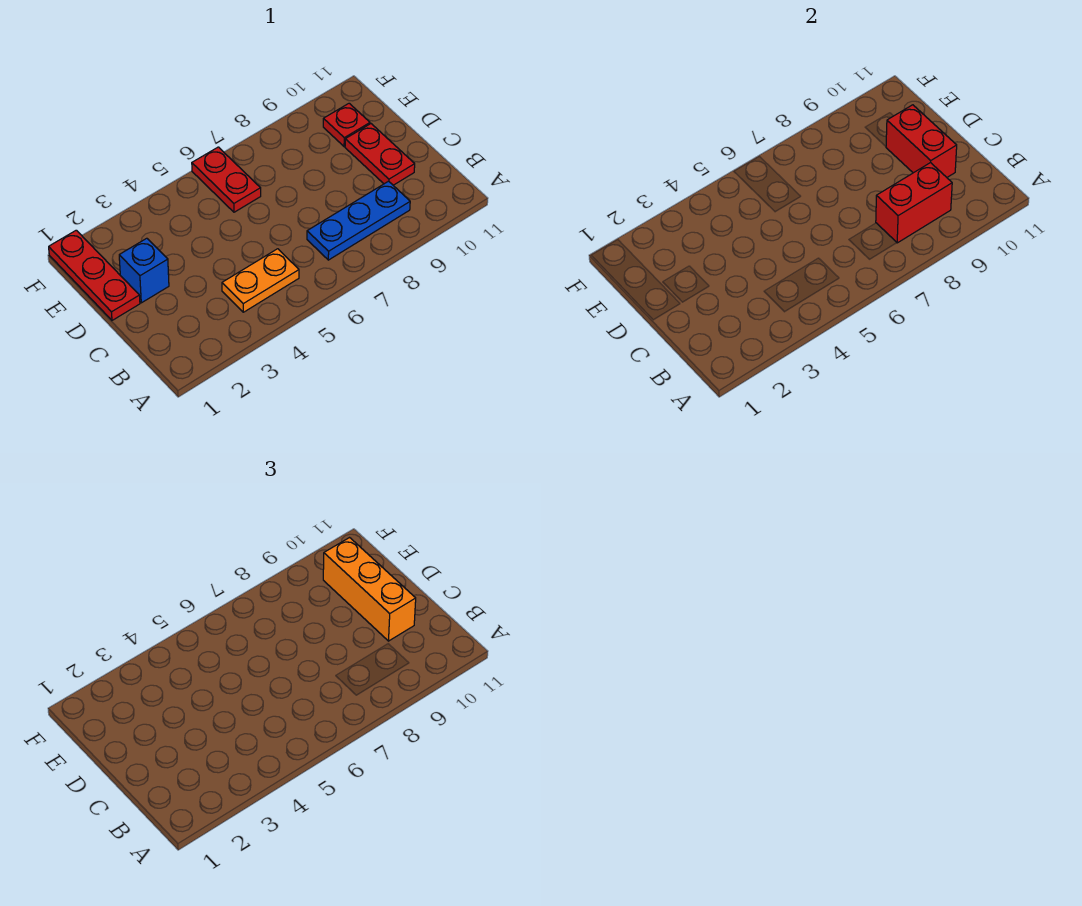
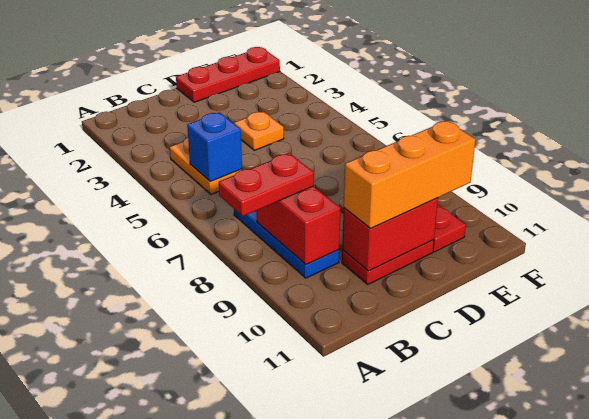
blue brick D2 level 1 -> blue brick B5 level 2
none -> orange plate D4 level 1
red plate E6:F6 level 1 -> red plate A8:B8 level 3

